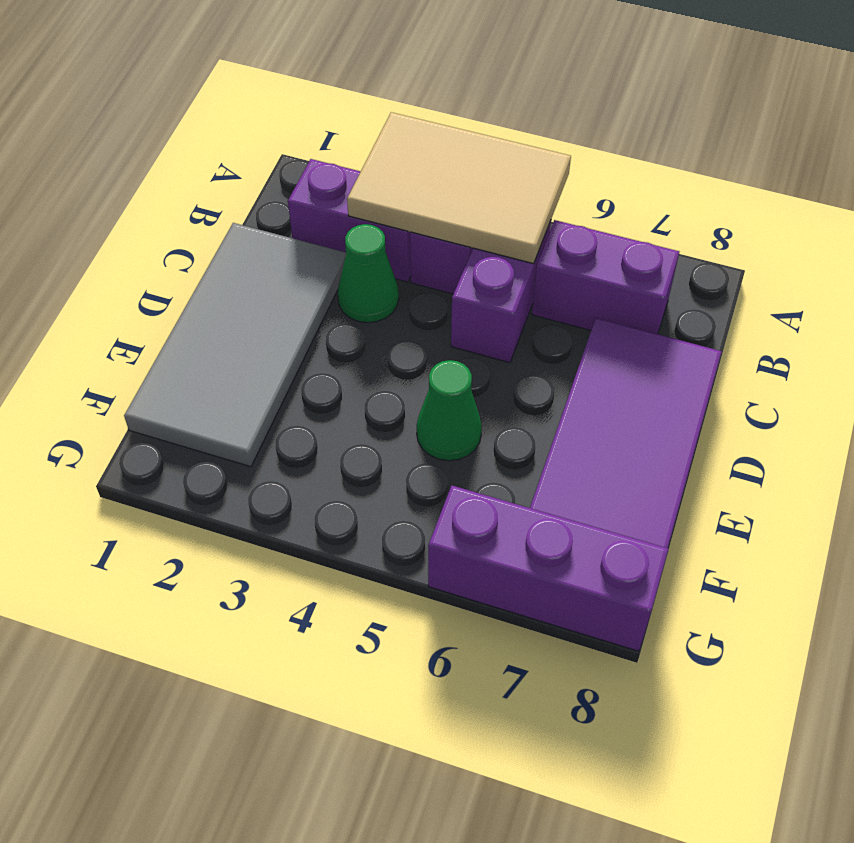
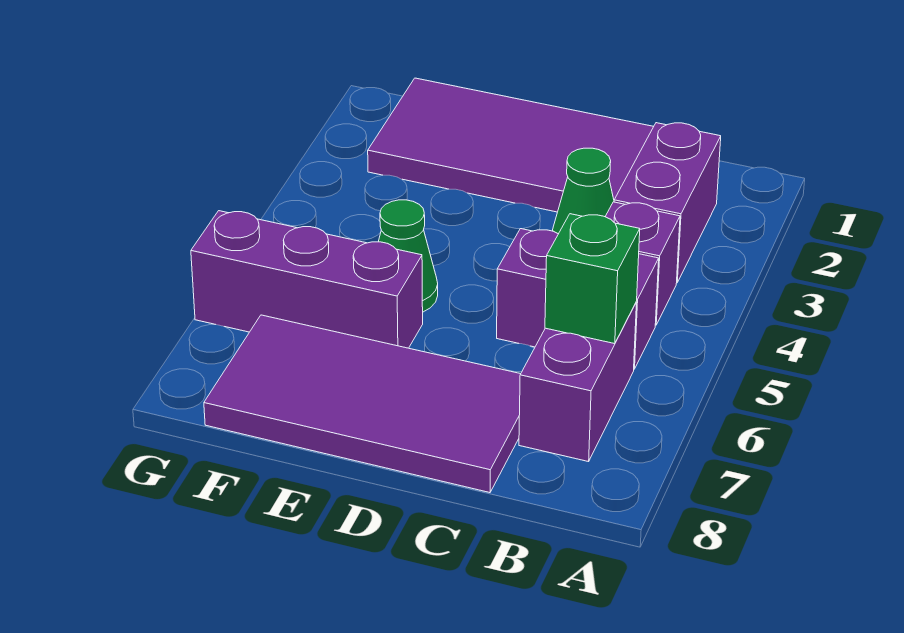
tan tile A3:B5 level 2 -> none
none -> green brick B6 level 2
grey tile C1:F2 level 1 -> purple tile C1:F2 level 1
purple brick G6:G8 level 1 -> purple brick E6:G6 level 1

